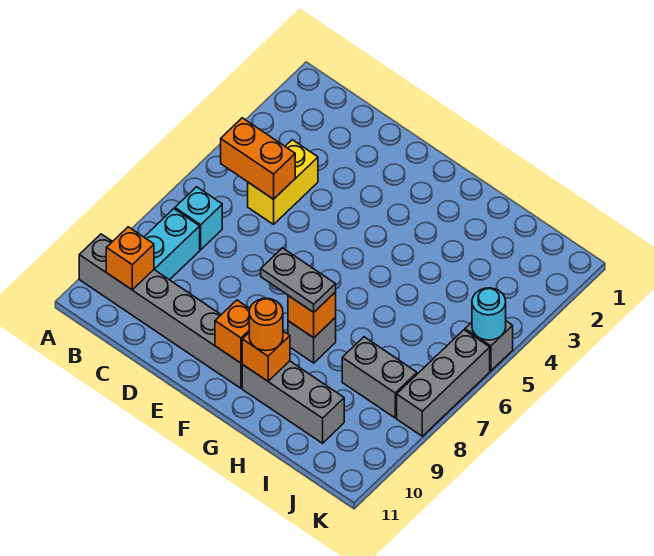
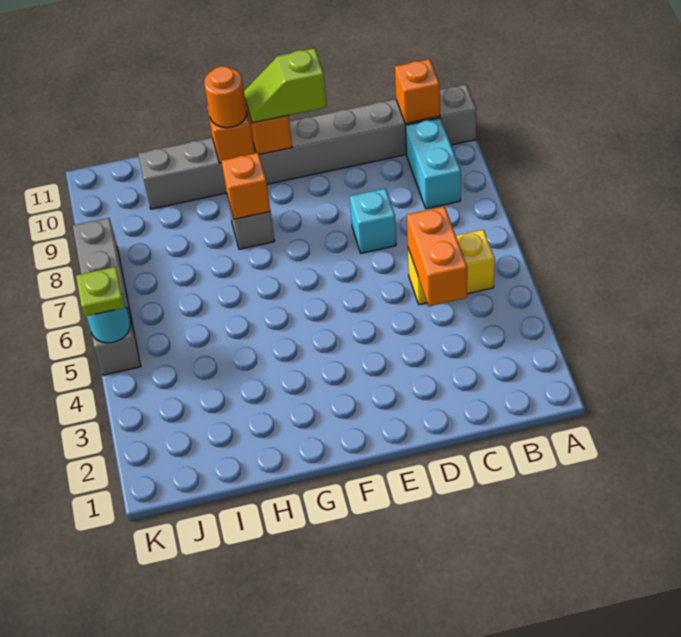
orange brick B5:C5 level 2 -> orange brick C4:C5 level 2
cyan brick B7 level 1 -> cyan brick D7 level 1
yellow brick C4:C5 level 1 -> yellow brick B5:C5 level 1
none -> lime slope E10:F10 level 3 top E
grey plate F8:G8 level 3 -> none
grey brick I8:J8 level 1 -> none
none -> lime plate K5 level 3

